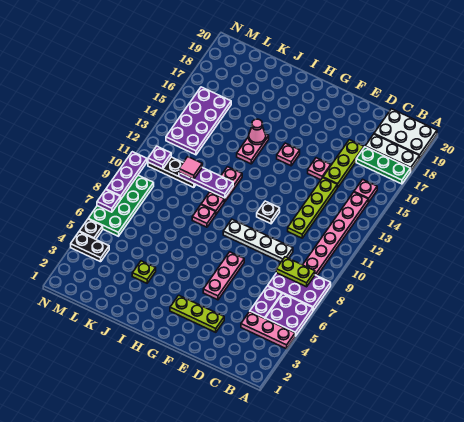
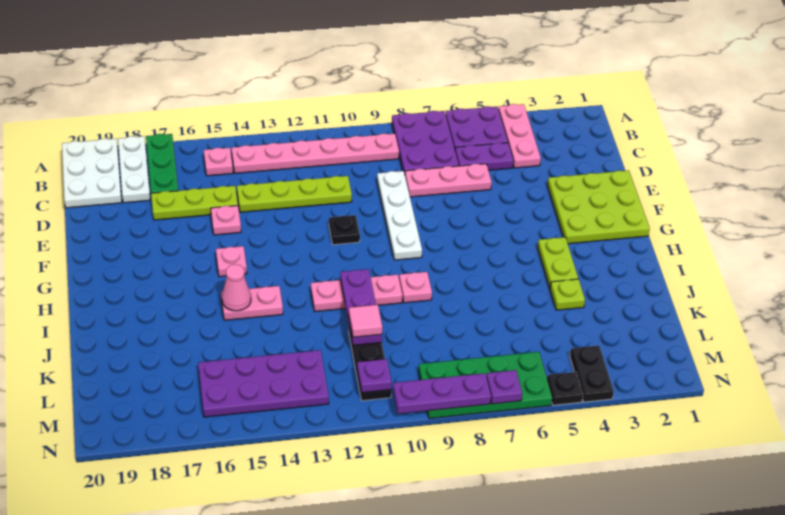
lime plate B8:C8 level 2 -> lime plate H4:I4 level 1
lime plate E3:G3 level 1 -> lime plate E1:G3 level 1
pink plate F5:F7 level 1 -> pink plate D6:D8 level 1

